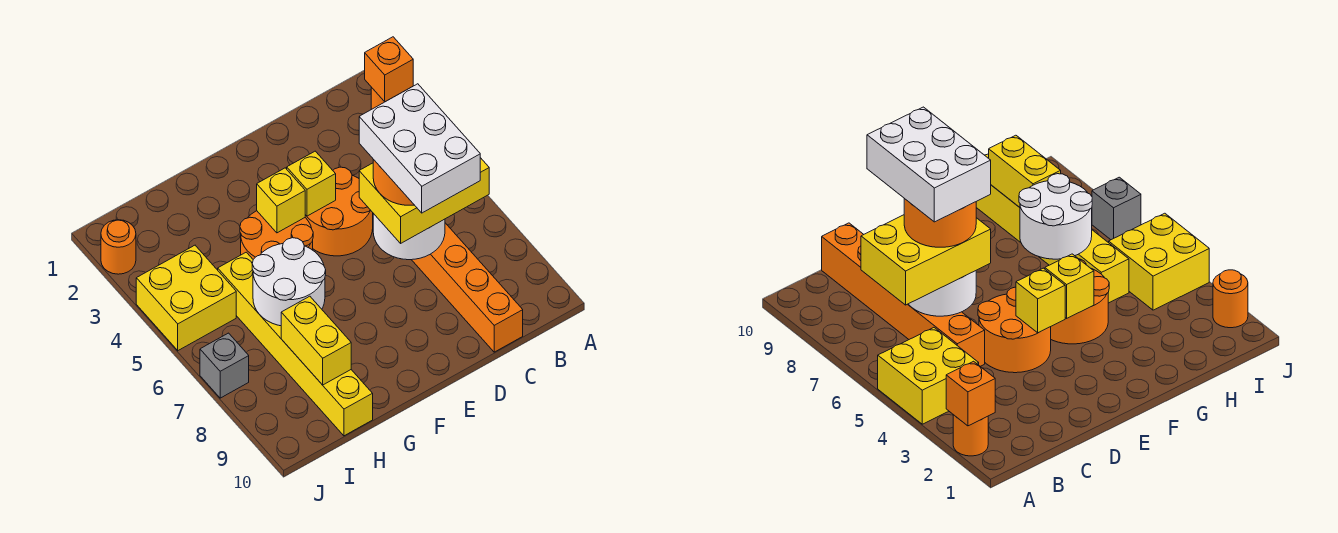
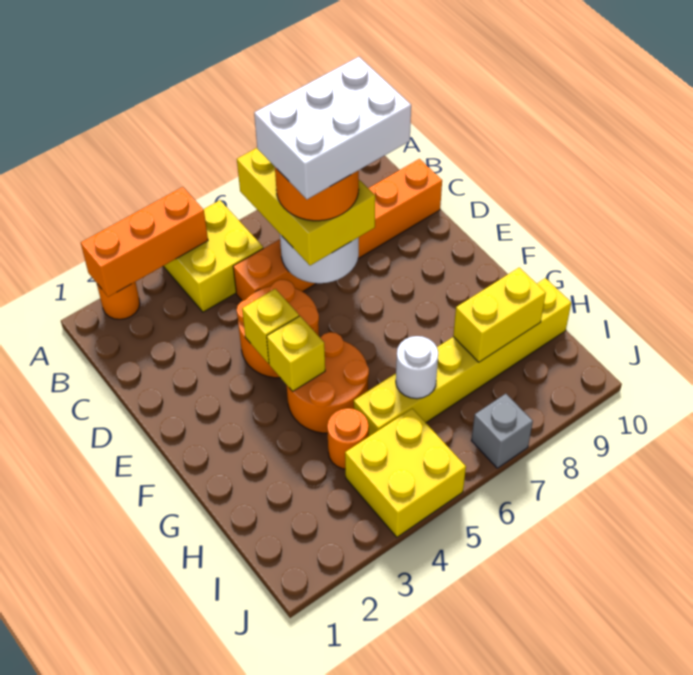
orange brick A2 level 2 -> orange brick A2:A4 level 2
white round brick G6:H7 level 2 -> white round brick H6 level 2
orange round brick J2 level 1 -> orange round brick H4 level 1

